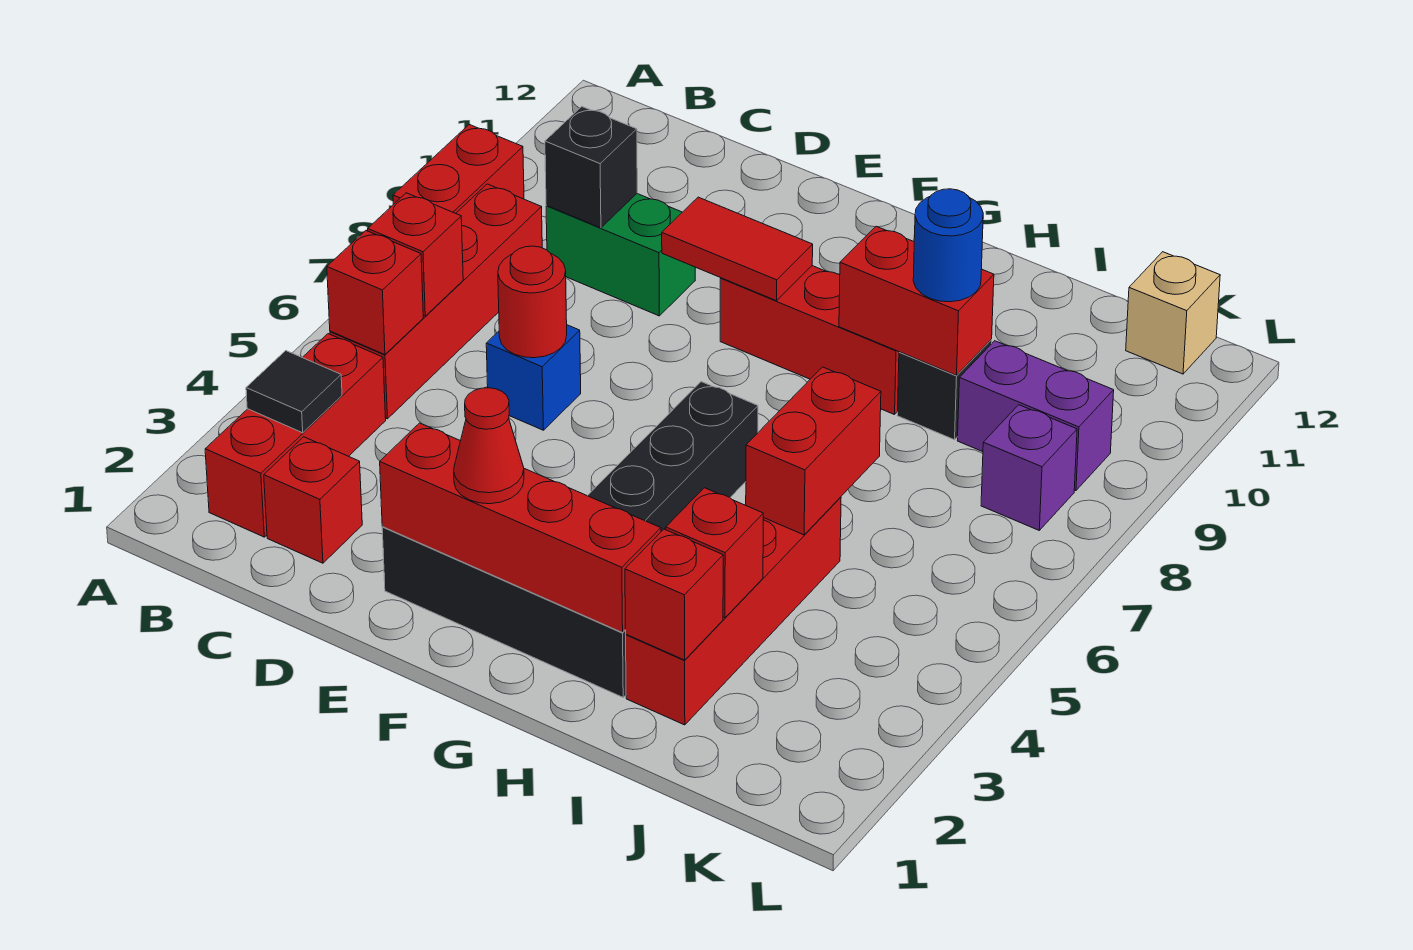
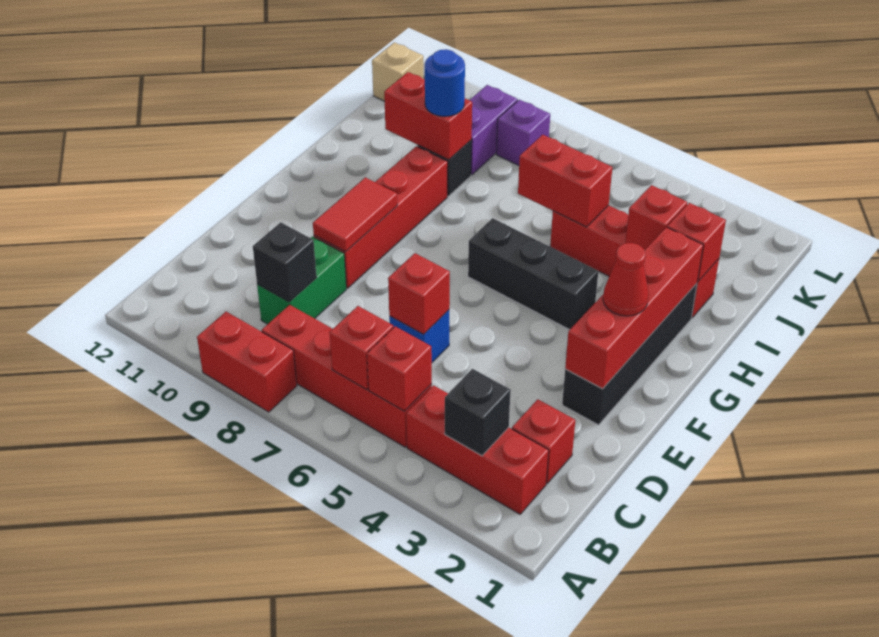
black tile B3 level 2 -> black brick B3 level 2
red round brick D6 level 2 -> red brick D6 level 2
red brick F9:H9 level 1 -> red brick E9:H9 level 1
red brick H9:I9 level 2 -> red brick I9:I10 level 2

